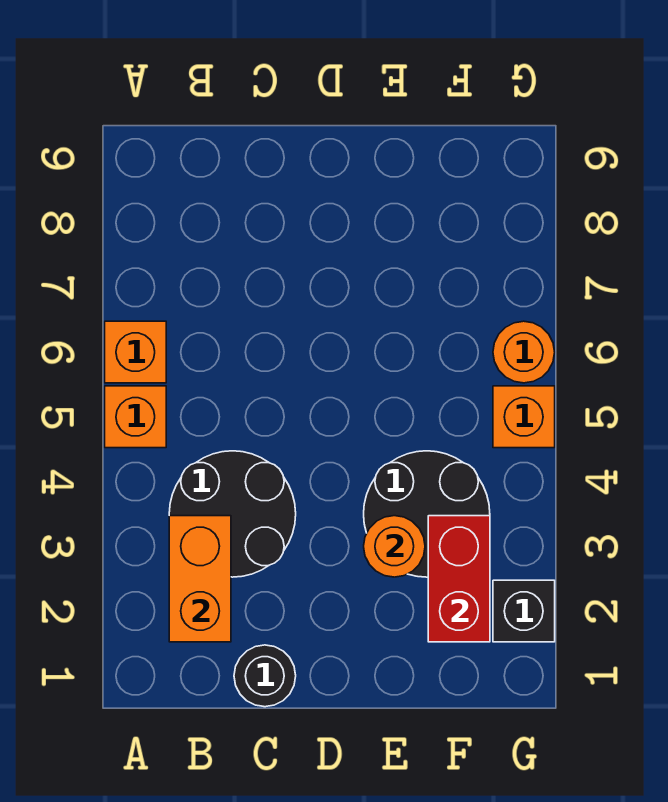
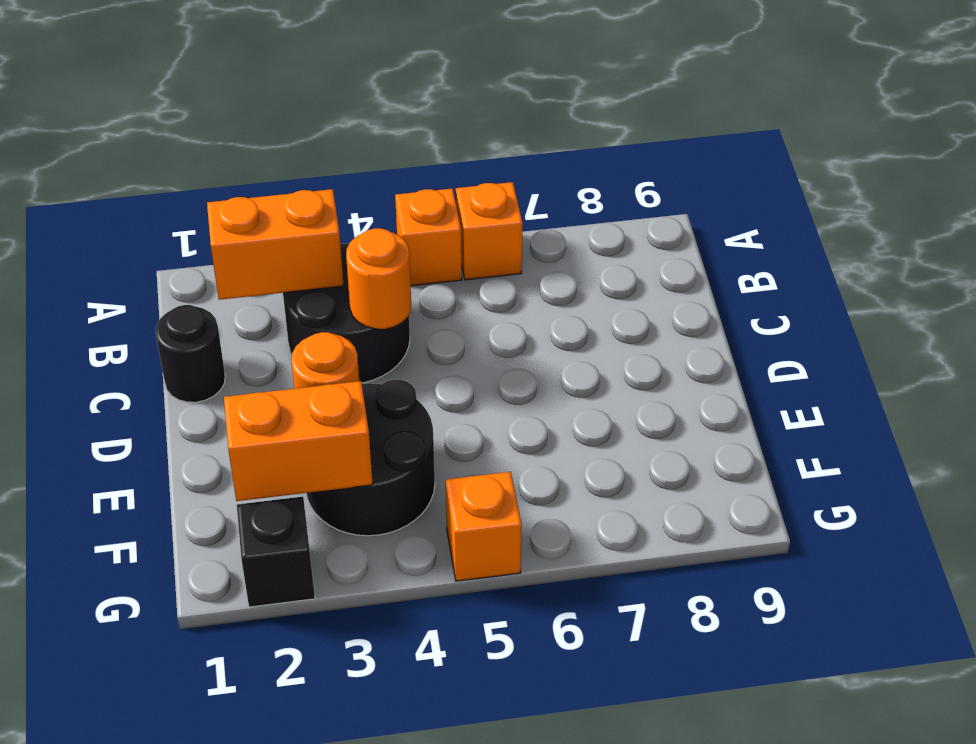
red brick F2:F3 level 2 -> orange brick F2:F3 level 2
orange round brick G6 level 1 -> orange round brick C4 level 2

